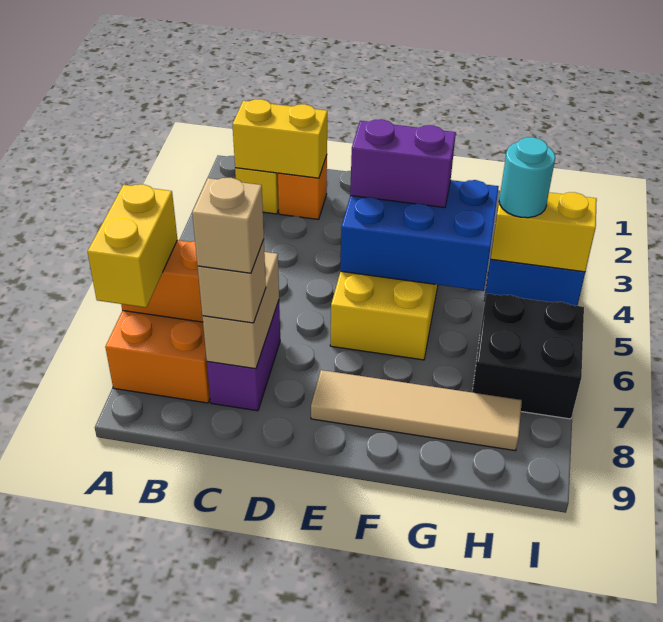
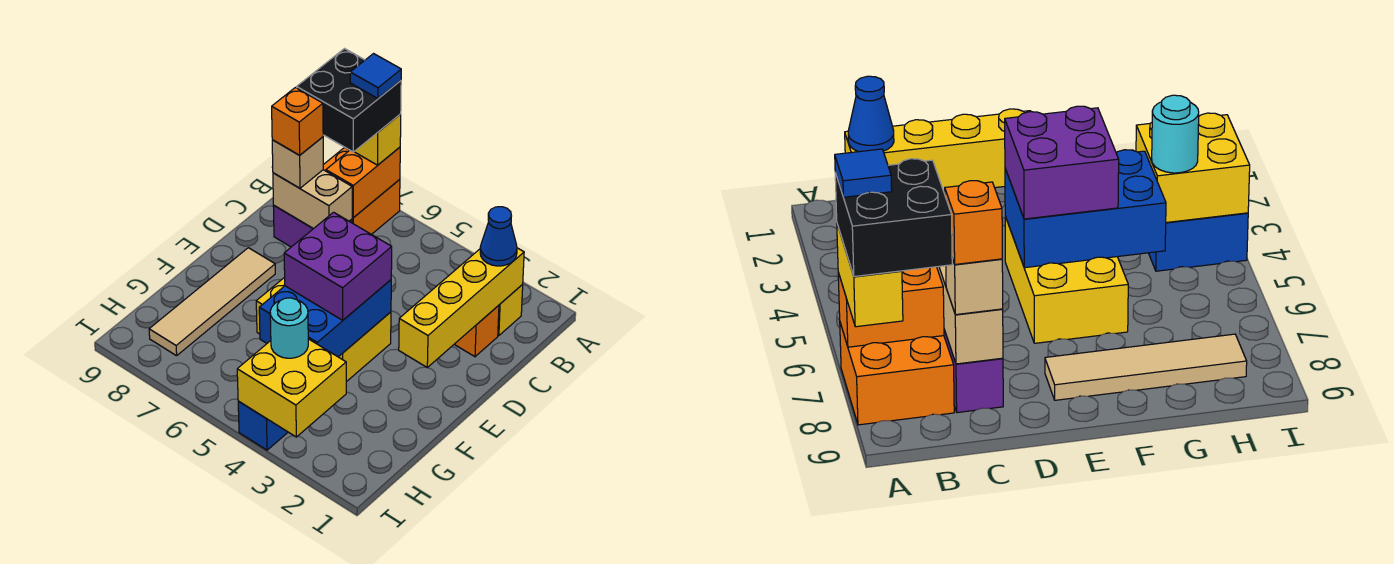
none -> blue tile A7 level 5
yellow brick B2:C2 level 2 -> yellow brick B2:E2 level 2
none -> blue cone B2 level 3
tan brick C8 level 4 -> orange brick C8 level 4
purple brick E4:F4 level 3 -> purple brick E4:F5 level 3
yellow brick H4:I4 level 2 -> yellow brick H3:I4 level 2
black brick H6:I7 level 1 -> black brick A7:B8 level 4

